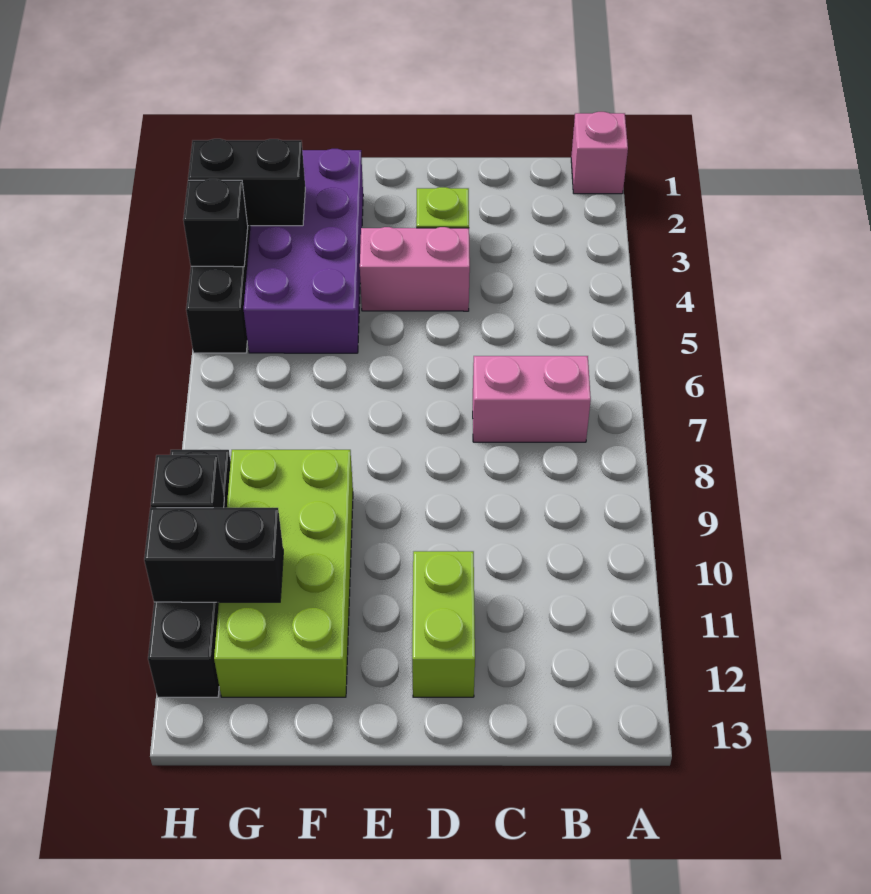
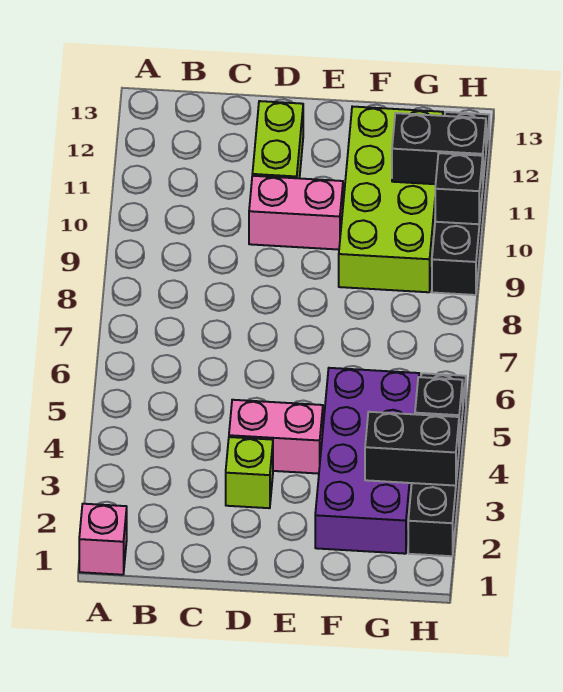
pink brick B7:C7 level 1 -> pink brick D10:E10 level 1

